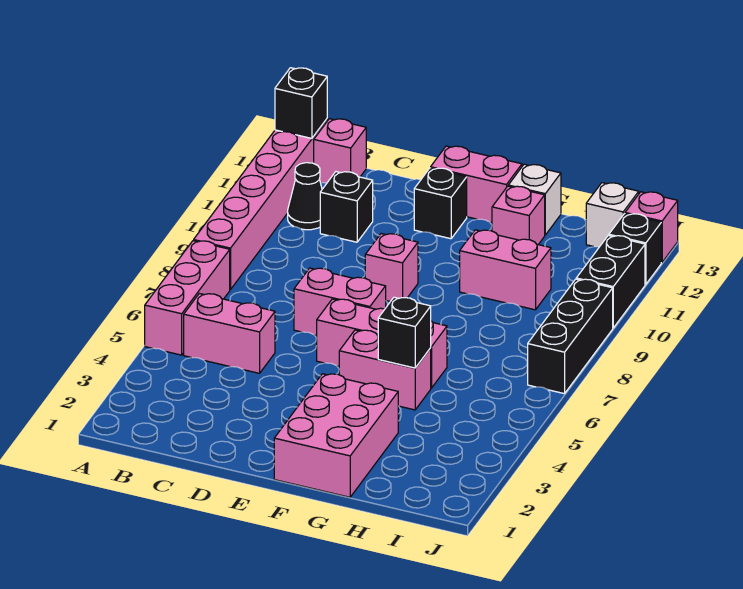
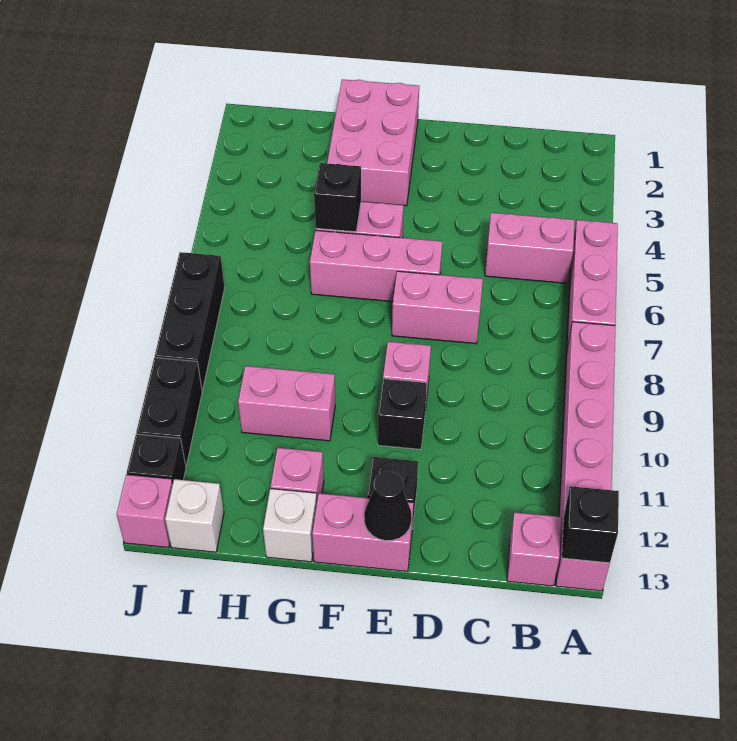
black cone B11 level 1 -> black cone E13 level 2
black brick C11 level 1 -> black brick E10 level 1

